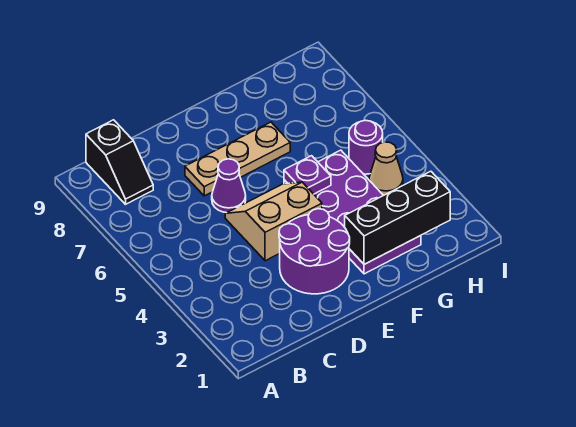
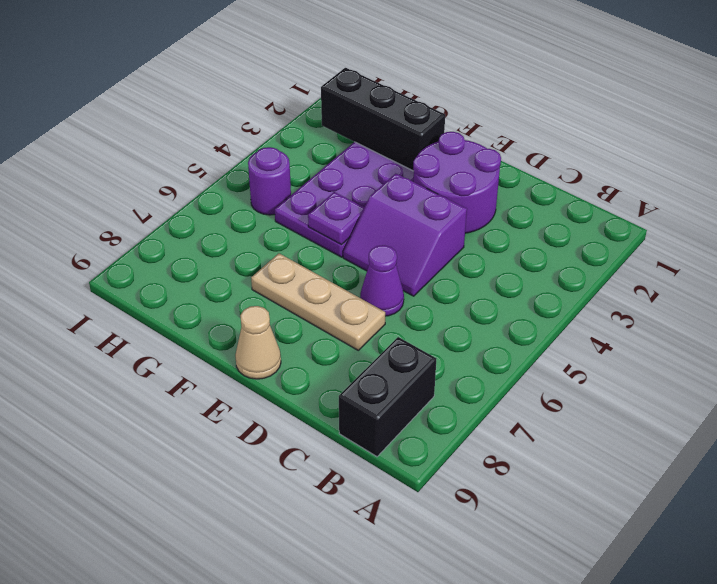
black slope B8:B9 level 1 top 9 -> black brick B8:B9 level 1
tan slope D4:E5 level 1 top 4 -> purple slope D4:E5 level 1 top 4
tan cone H4 level 1 -> tan cone E9 level 1

